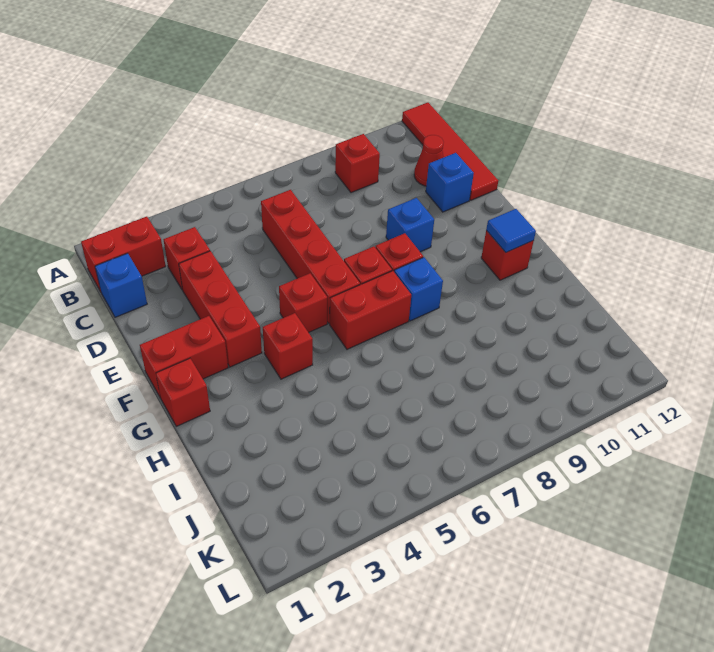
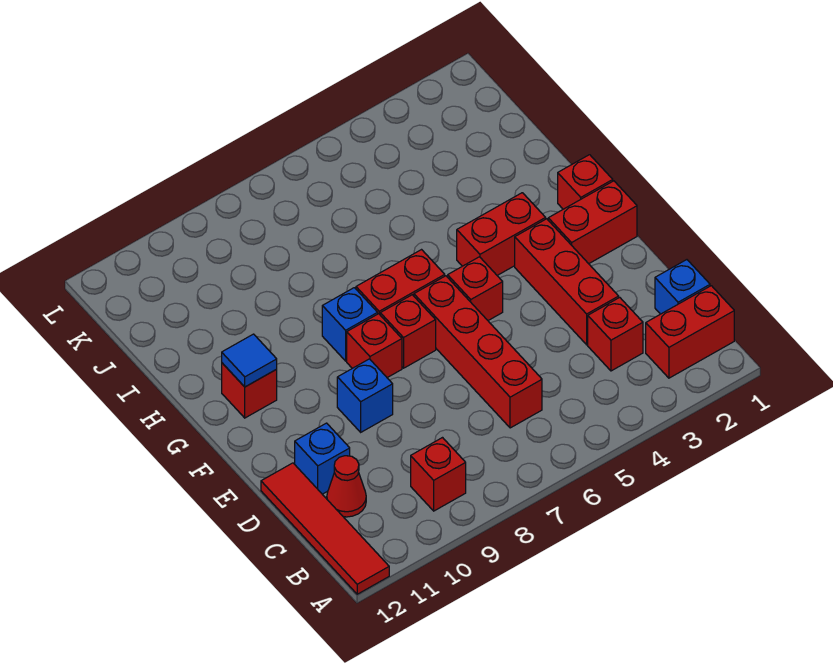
red brick G4 level 1 -> red brick G3:G4 level 1

